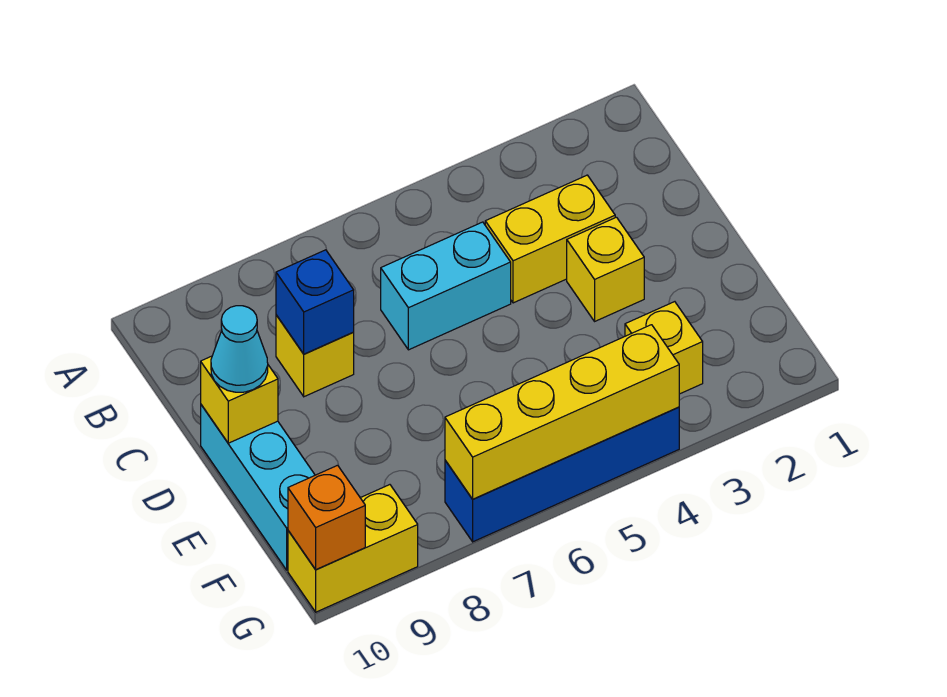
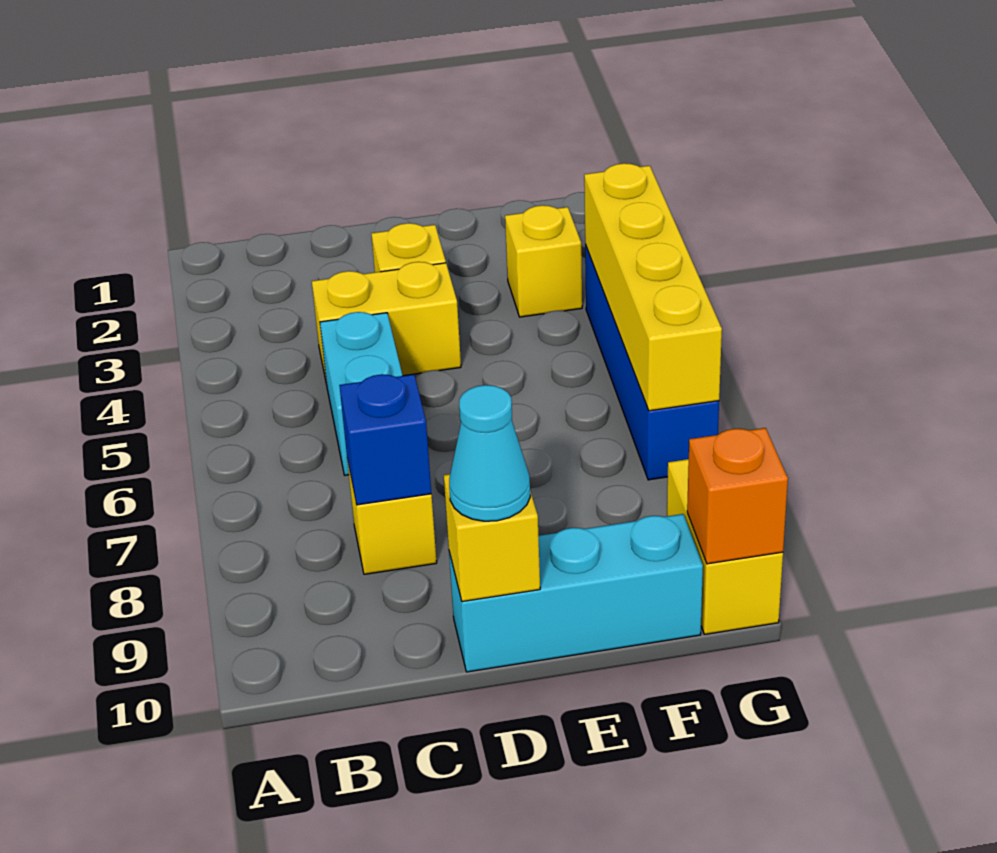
yellow brick C3:C4 level 1 -> yellow brick C4:D4 level 1

